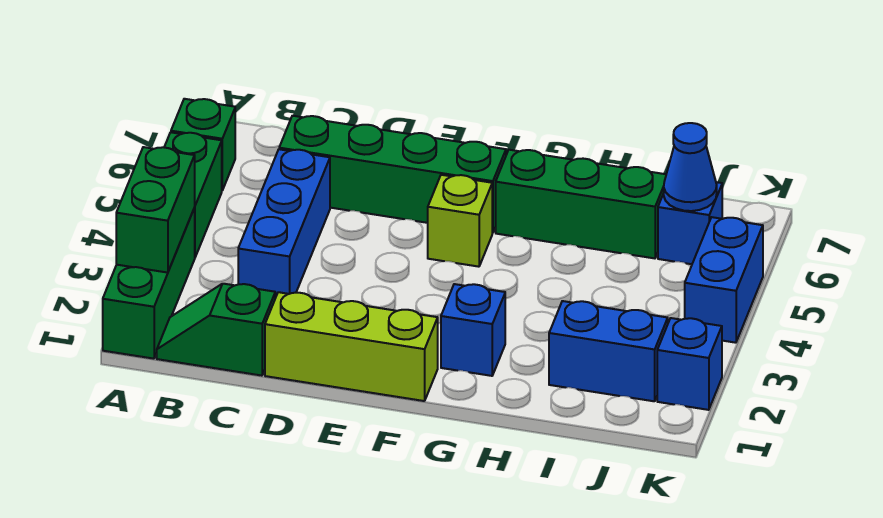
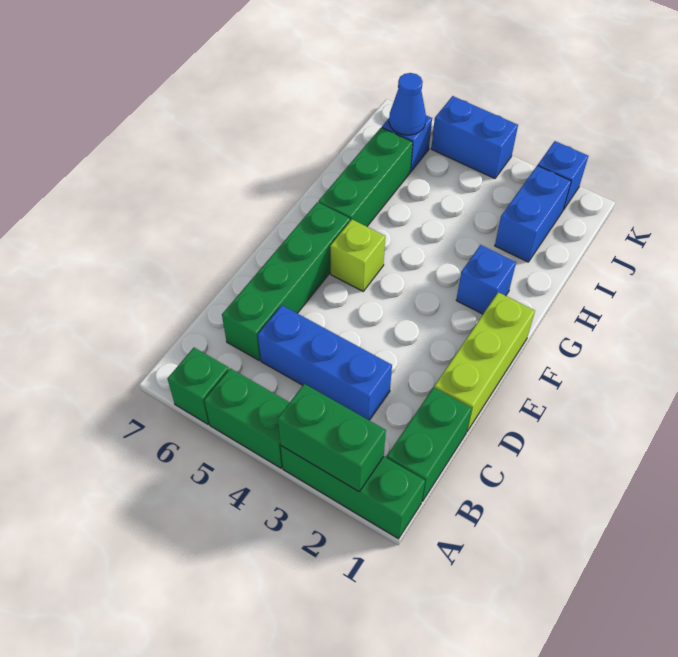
green slope B1:C1 level 1 top C -> green brick B1:C1 level 1

